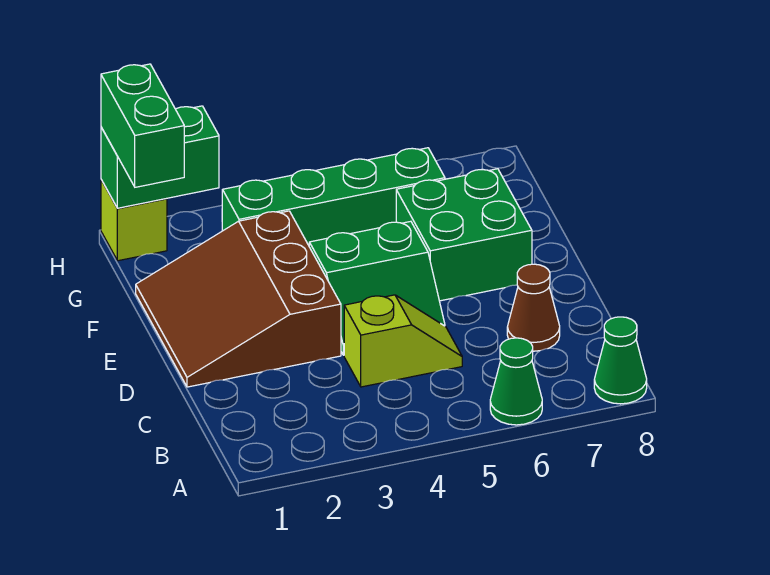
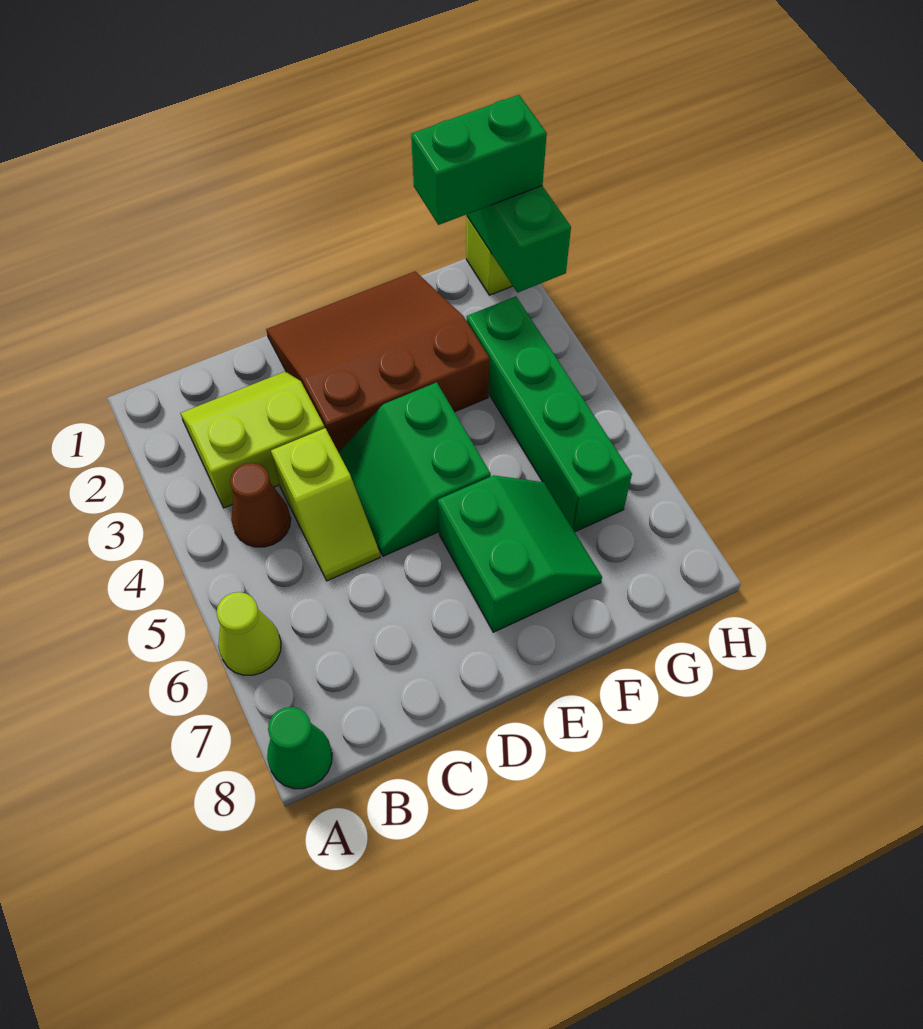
green cone A6 level 1 -> lime cone A6 level 1
none -> lime slope B2:C3 level 1 top 3
brown cone C7 level 1 -> brown cone B4 level 1
green brick E6:F7 level 1 -> green slope E6:F7 level 1 top E

